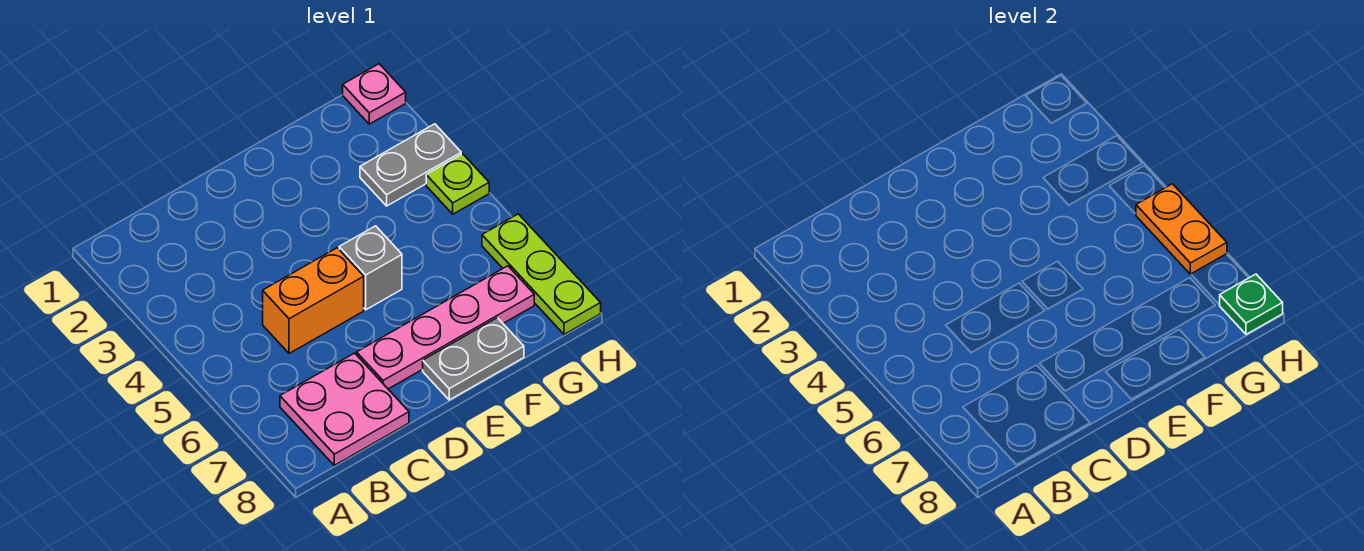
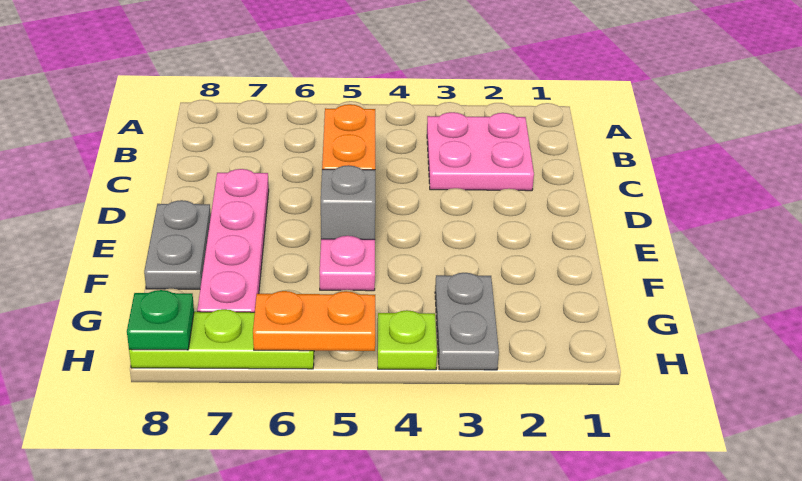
pink plate B7:C8 level 1 -> pink plate B2:C3 level 1
pink plate H1 level 1 -> pink plate F5 level 1

